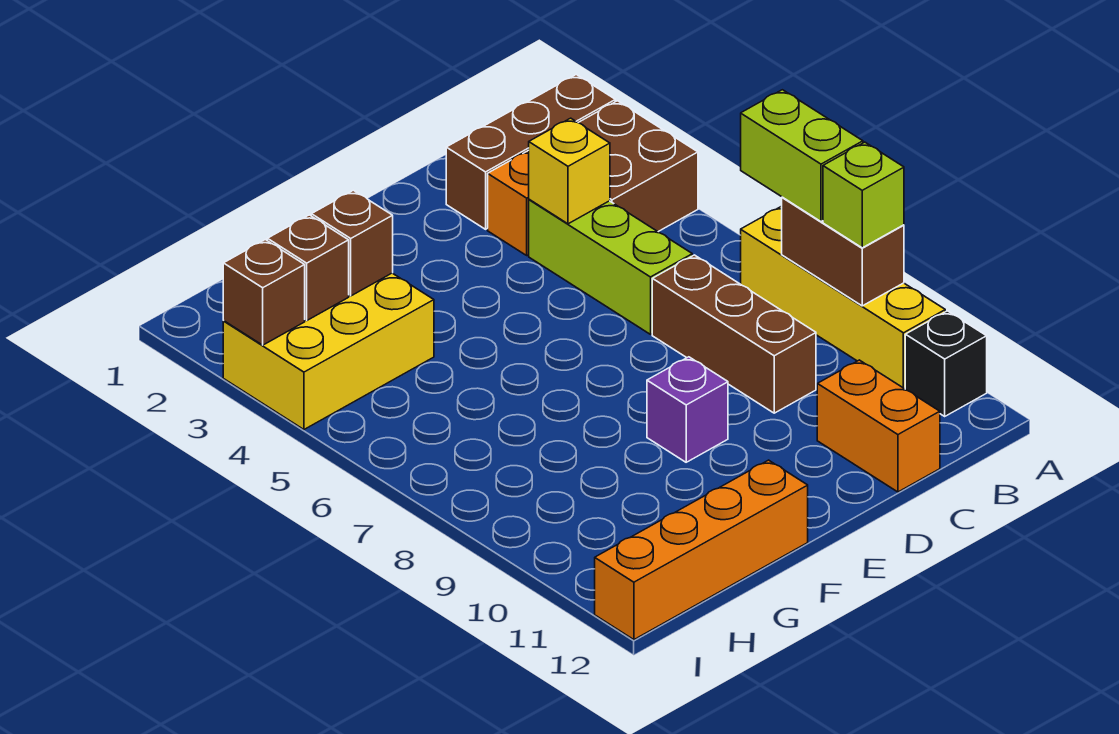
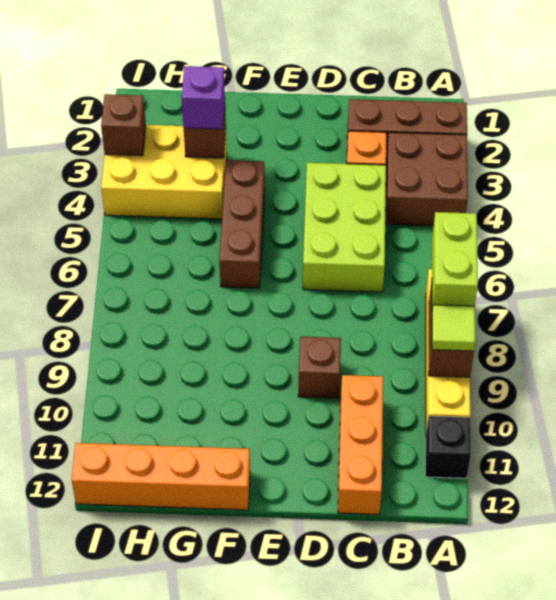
lime brick A9 level 3 -> lime tile A9 level 3
lime brick C4:C6 level 1 -> lime brick C4:D6 level 1
yellow brick C4 level 2 -> none
brown brick C7:C9 level 1 -> brown brick F4:F6 level 1
orange brick C11:C12 level 1 -> orange brick C10:C12 level 1
purple brick E9 level 1 -> purple brick G3 level 3
brown brick H3 level 2 -> brown brick D9 level 1

